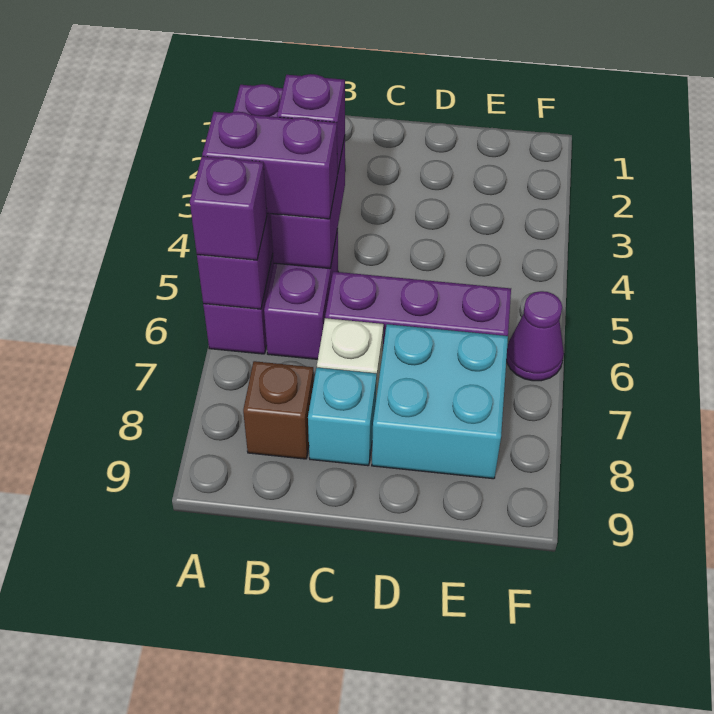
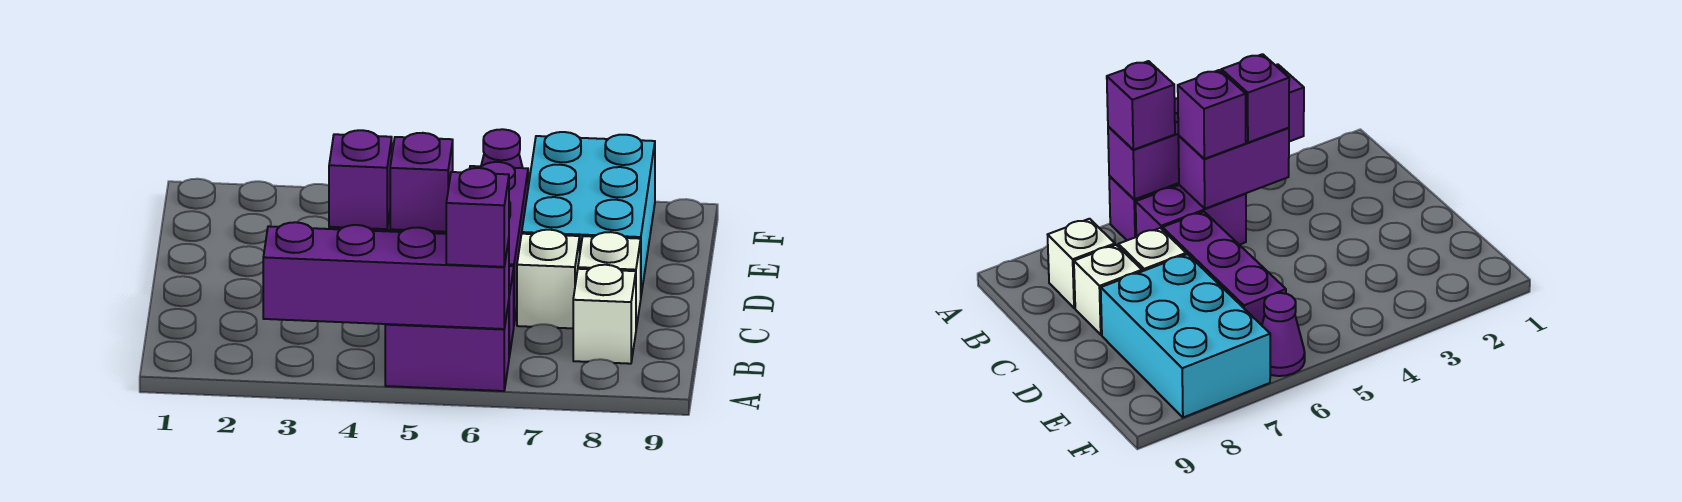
purple brick A5:B5 level 3 -> purple brick B5 level 3
brown brick B8 level 1 -> white brick B8 level 1
cyan brick C8 level 1 -> white brick C8 level 1
cyan brick D7:E8 level 1 -> cyan brick D7:F8 level 1

